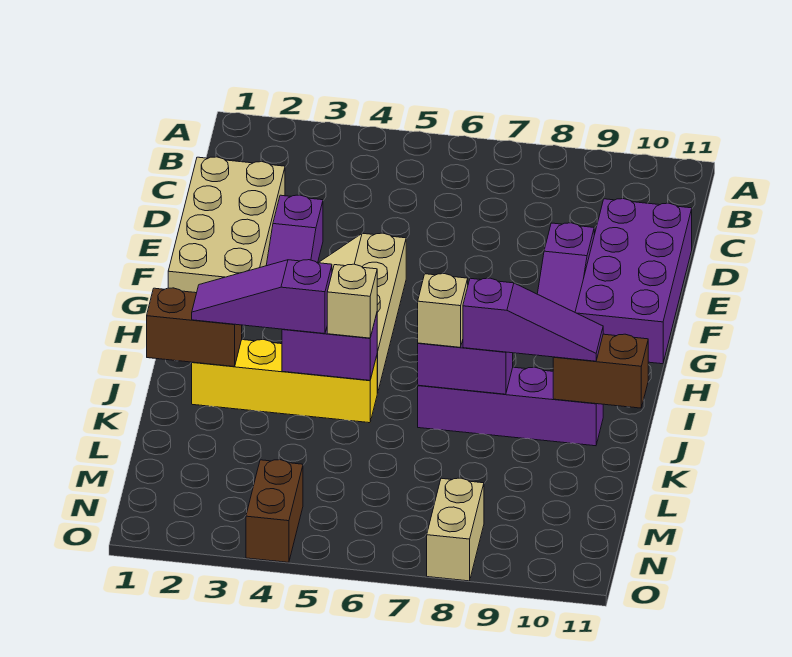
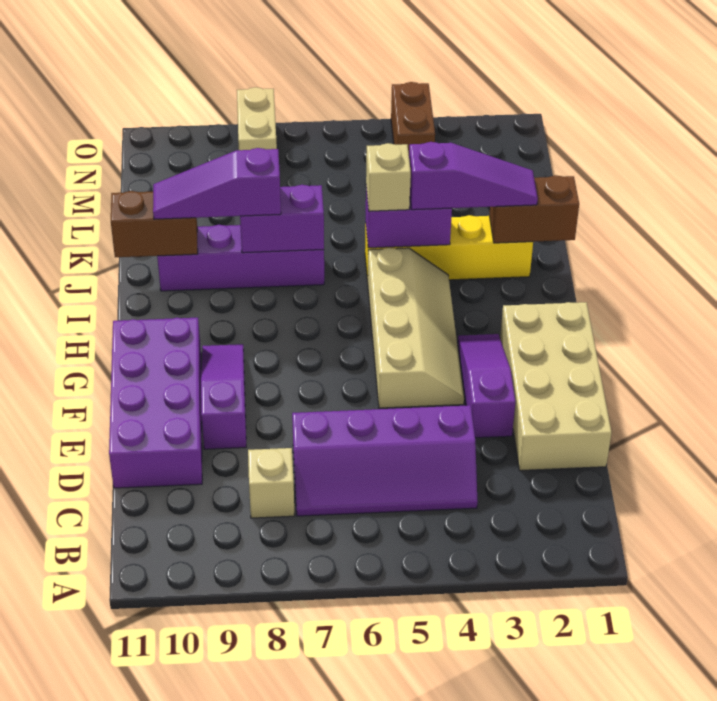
none -> purple slope C4:D7 level 1 top D
tan brick J7 level 3 -> tan brick C8 level 1

